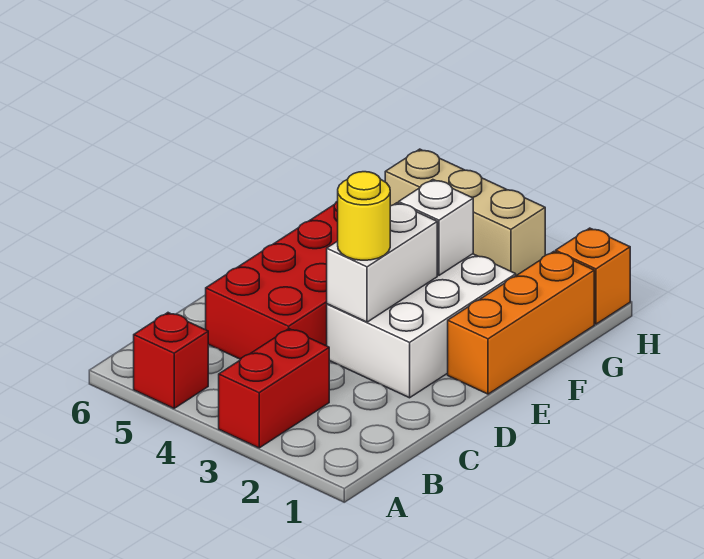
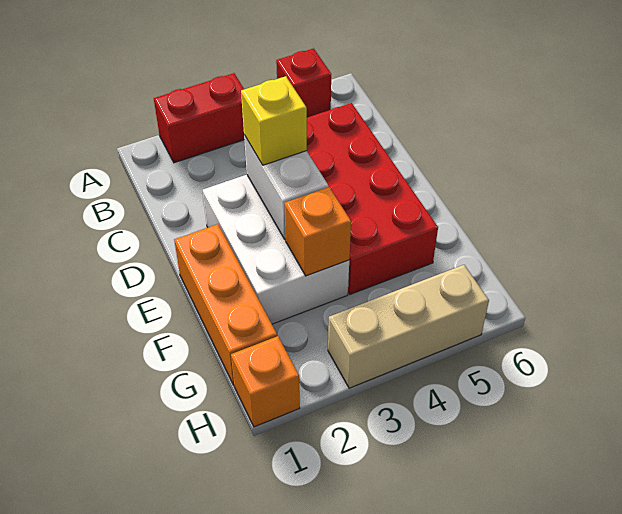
red brick A3:B3 level 1 -> red brick A2:A3 level 1
yellow round brick D3 level 3 -> yellow brick D3 level 3
white brick F3 level 2 -> orange brick F3 level 2

